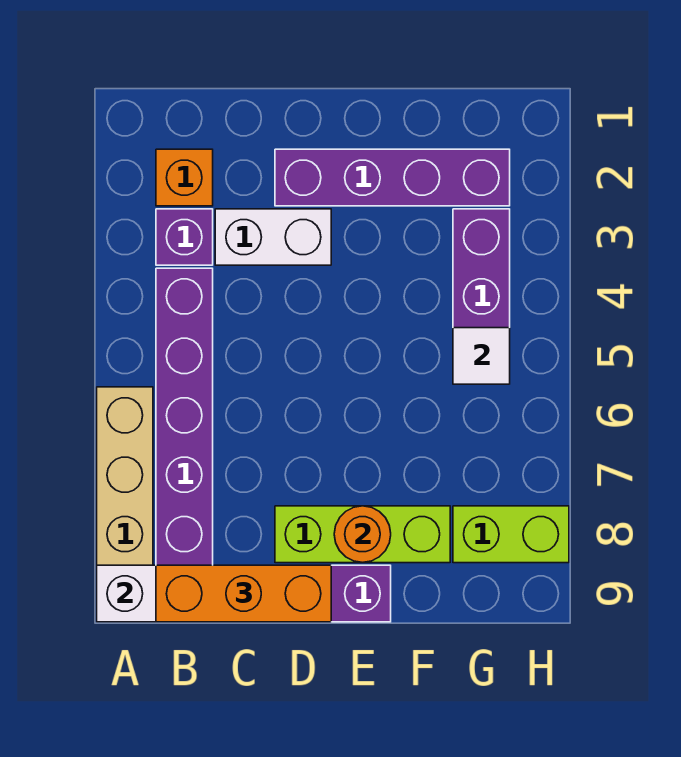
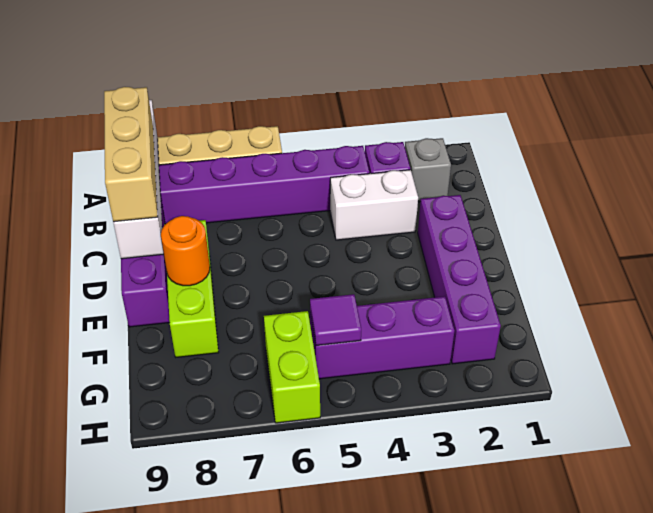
orange brick B2 level 1 -> grey brick B2 level 1
orange brick B9:D9 level 3 -> tan brick B9:D9 level 3
white brick C3:D3 level 1 -> white brick C3:C4 level 1
white tile G5 level 2 -> purple tile G5 level 2
lime brick G8:H8 level 1 -> lime brick G6:H6 level 1

